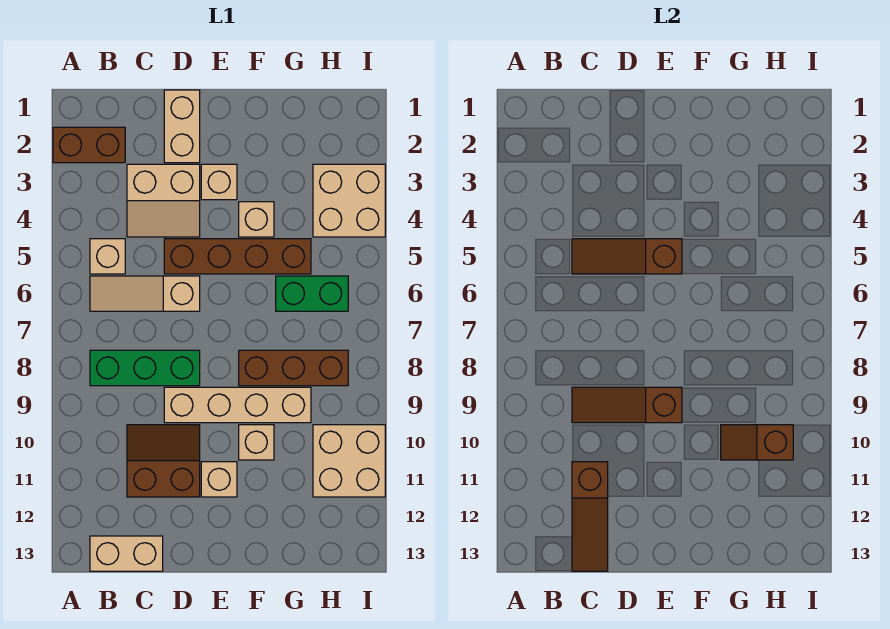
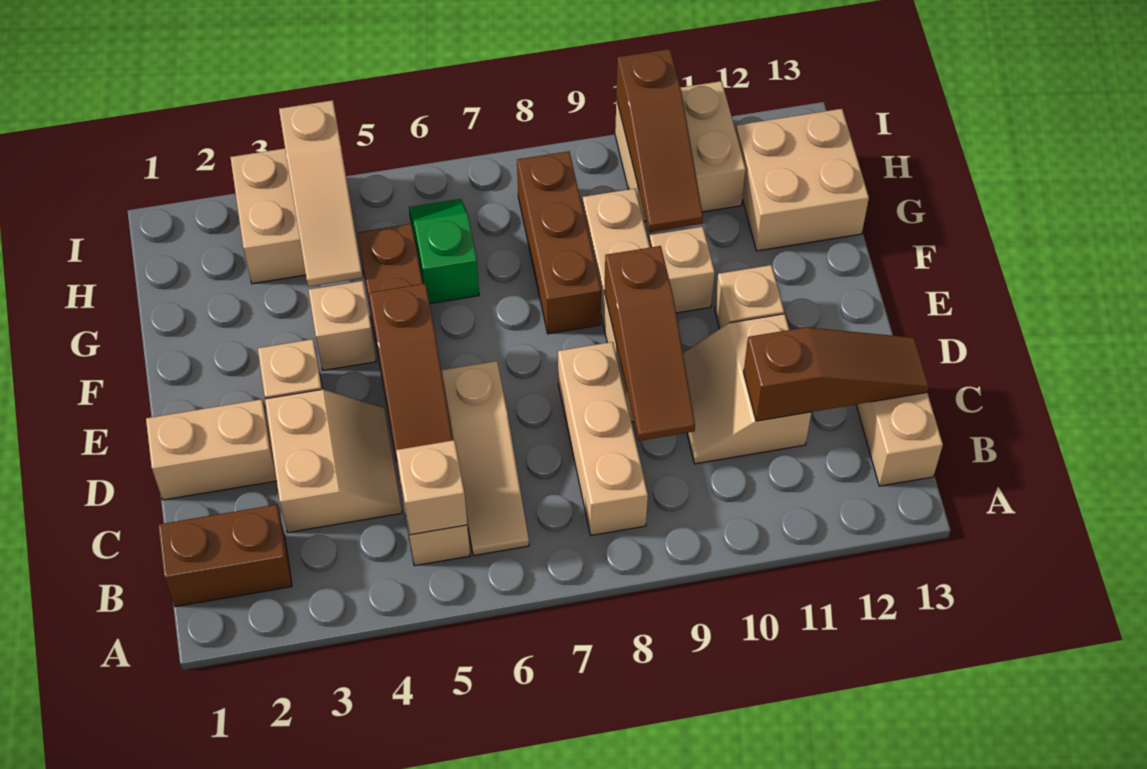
brown brick A2:B2 level 1 -> brown brick B1:B2 level 1
none -> tan brick B5 level 2
green brick B8:D8 level 1 -> tan brick B8:D8 level 1
brown slope C10:D11 level 1 top 11 -> tan slope C10:D11 level 1 top 11
none -> tan slope G4:I4 level 2 top I
green brick G6:H6 level 1 -> green slope G6:H6 level 1 top G
brown slope G10:H10 level 2 top H -> brown slope G10:I10 level 2 top I
none -> tan brick G12:H13 level 1

